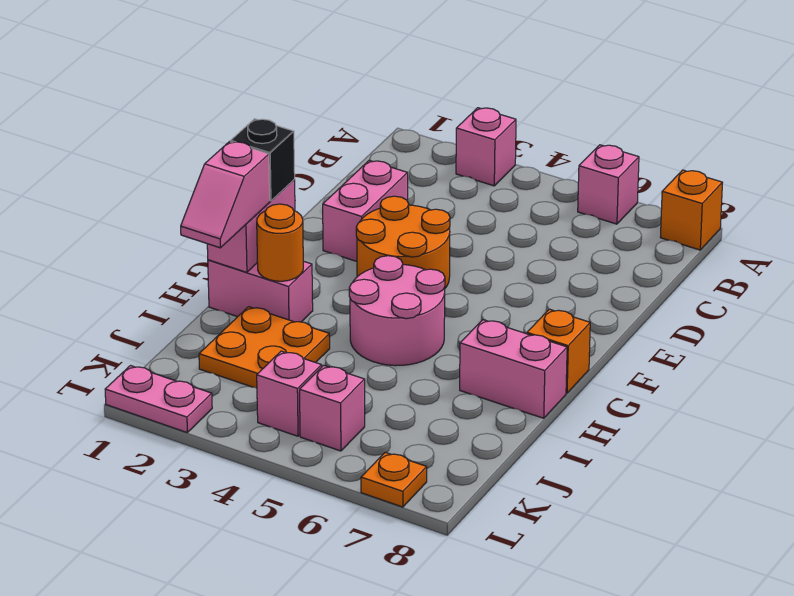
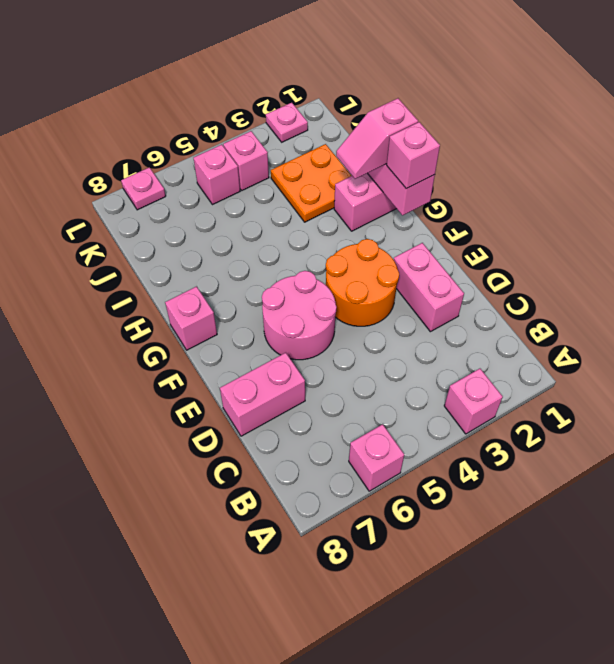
orange brick A8 level 1 -> none
black brick G1 level 3 -> pink brick G1 level 3
pink round brick G4:H5 level 1 -> pink round brick E5:F6 level 1
orange brick G8 level 1 -> pink brick G8 level 1
pink slope H1:I1 level 3 top H -> pink slope H1:H2 level 3 top 1
orange round brick H2 level 2 -> none
pink brick H7:H8 level 1 -> pink brick D7:D8 level 1
pink plate L1:L2 level 1 -> pink plate L2 level 1
orange plate L7 level 1 -> pink plate L7 level 1

